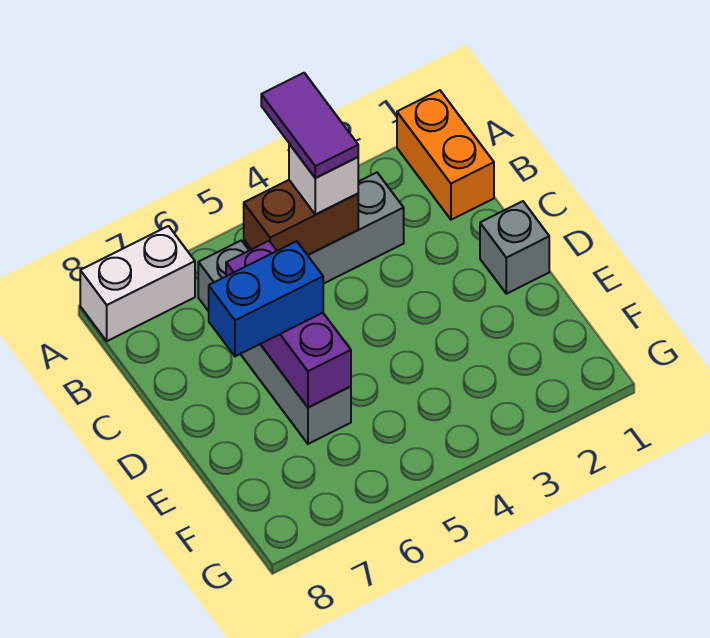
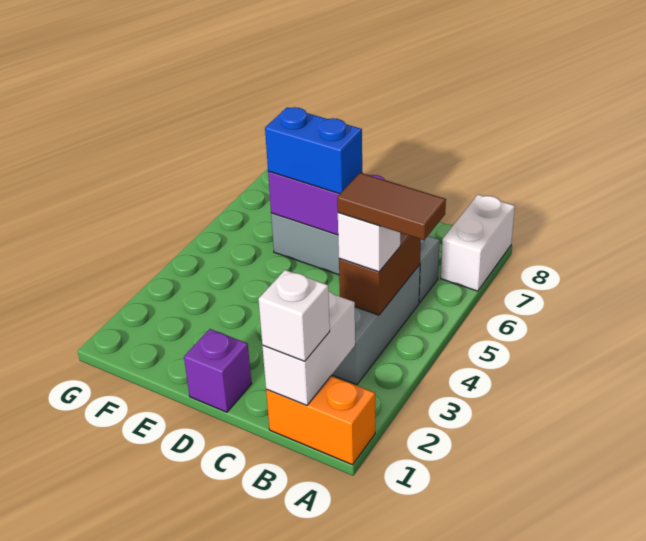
purple tile A4:B4 level 4 -> brown tile A4:B4 level 4
none -> white brick B1:B2 level 2
none -> white brick B1 level 3
grey brick D1 level 1 -> purple brick D1 level 1
blue brick D6:D7 level 3 -> blue brick D6:E6 level 3

